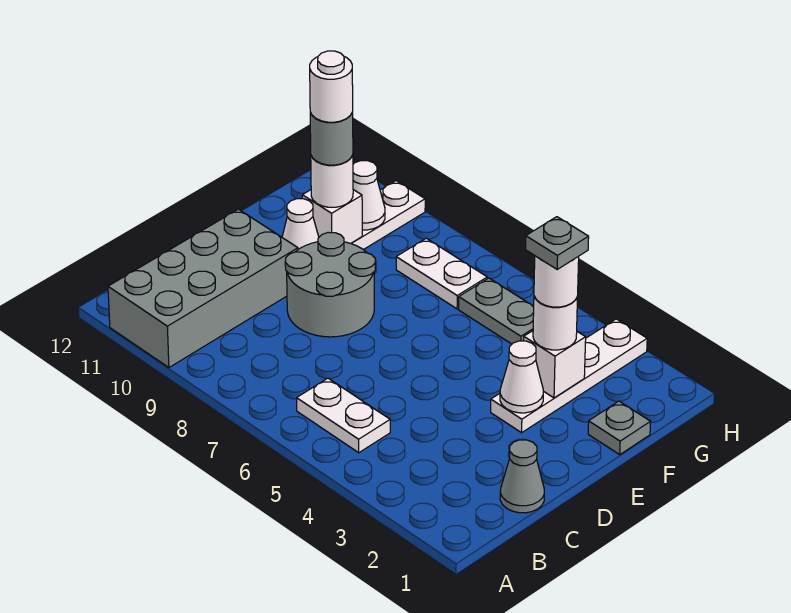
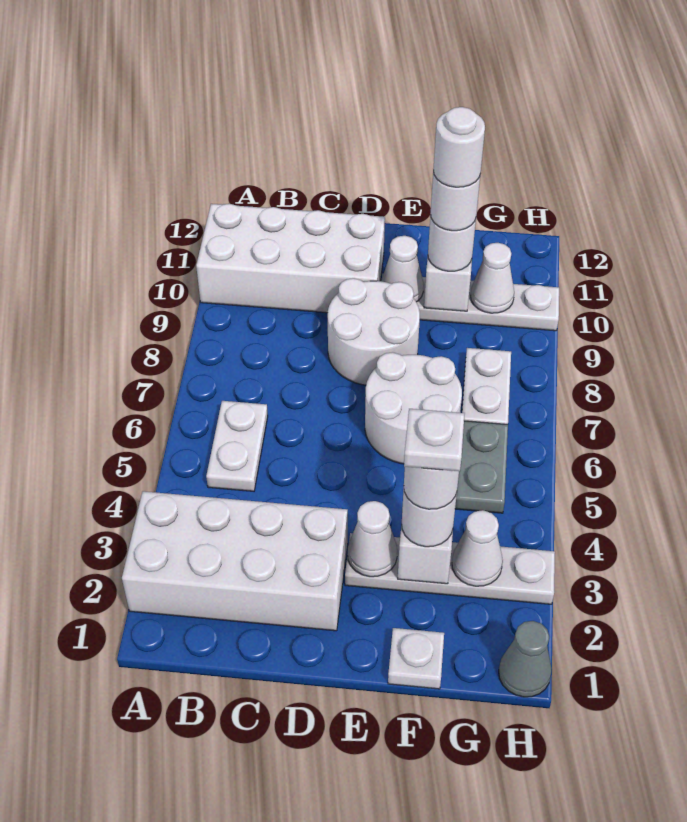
none -> white brick A2:D3 level 1
grey brick A10:D11 level 1 -> white brick A10:D11 level 1
grey cone C1 level 1 -> grey cone H1 level 1
grey round brick D8:E9 level 1 -> white round brick D8:E9 level 1
none -> white round brick E6:F7 level 1
grey plate F1 level 1 -> white plate F1 level 1
grey plate F3 level 5 -> white plate F3 level 5
grey round brick F10 level 4 -> white round brick F10 level 4
none -> white cone G3 level 2

